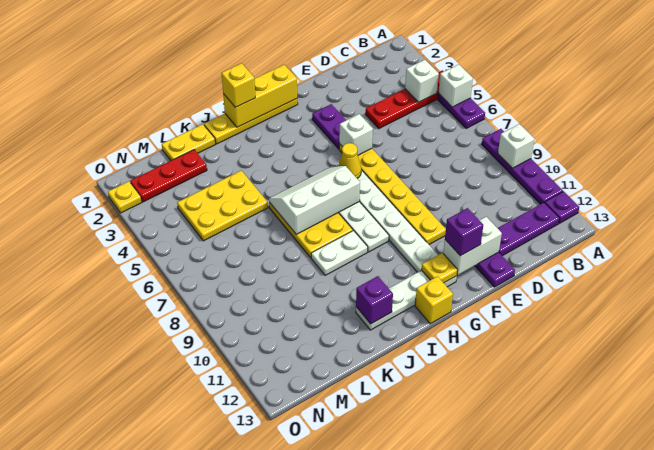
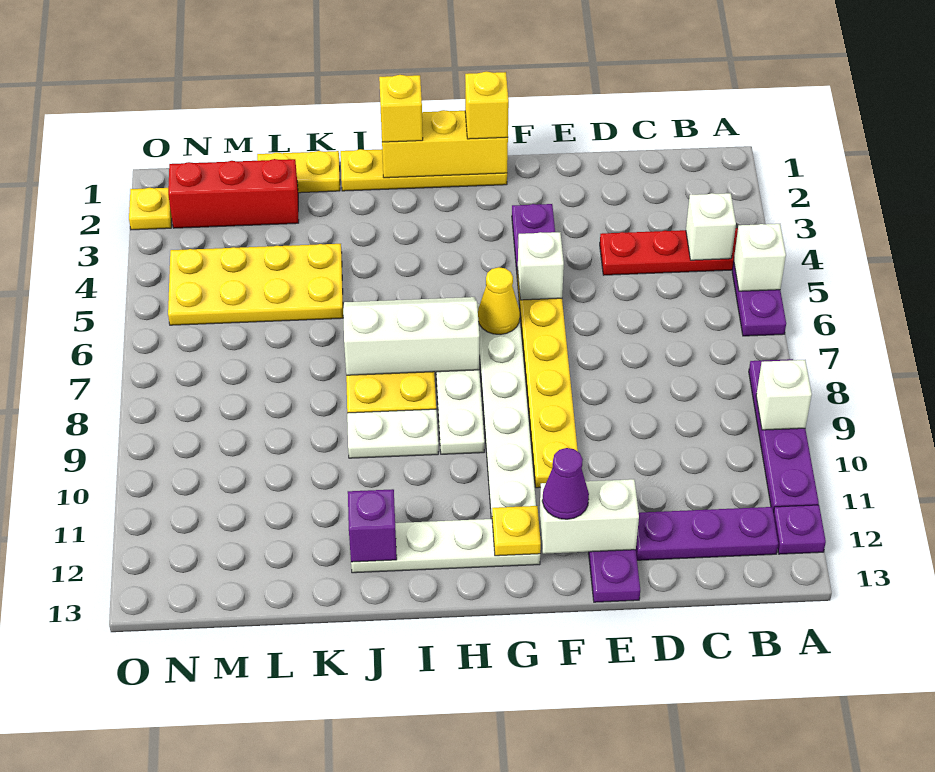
purple brick F12 level 3 -> purple cone F12 level 3
yellow brick H13 level 1 -> yellow brick G1 level 3
yellow plate K4:M5 level 1 -> yellow plate K4:N5 level 1
red plate L2:N2 level 1 -> red brick L2:N2 level 1

